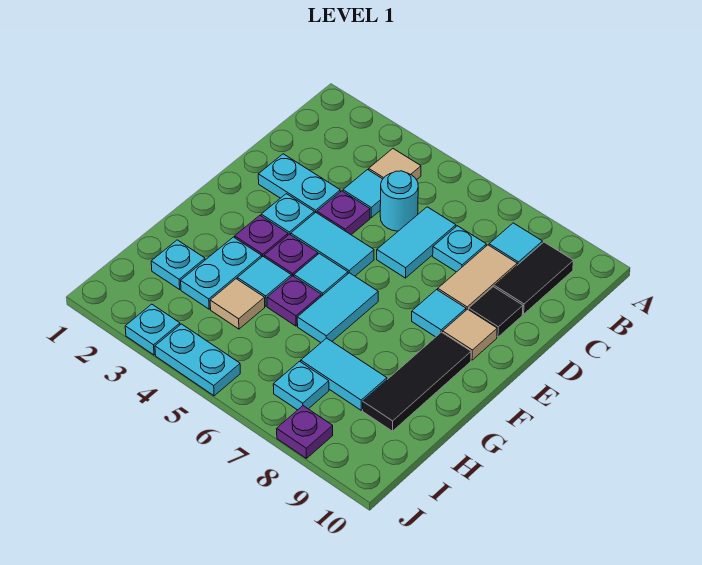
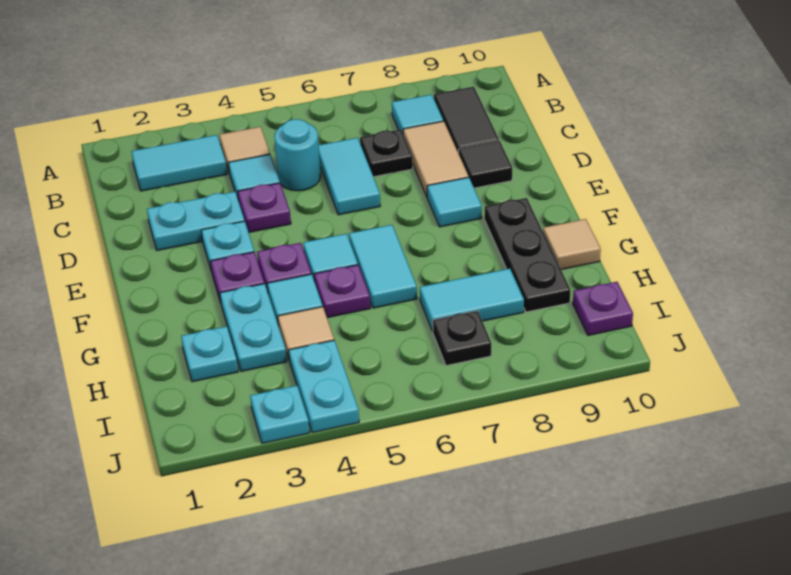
cyan plate C7 level 1 -> black plate C7 level 1
cyan tile E4:E5 level 1 -> cyan tile B2:B3 level 1
tan tile E9 level 1 -> tan tile G10 level 1
black tile F9:H9 level 1 -> black plate F9:H9 level 1
cyan plate I7 level 1 -> black plate I7 level 1
cyan plate J4:J5 level 1 -> cyan plate I4:J4 level 1
purple plate J8 level 1 -> purple plate I10 level 1

